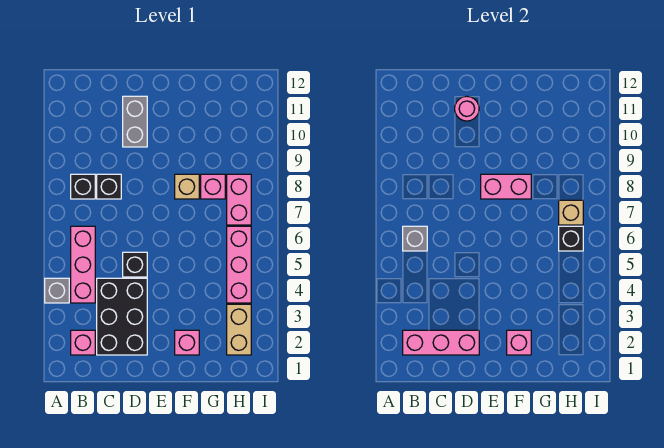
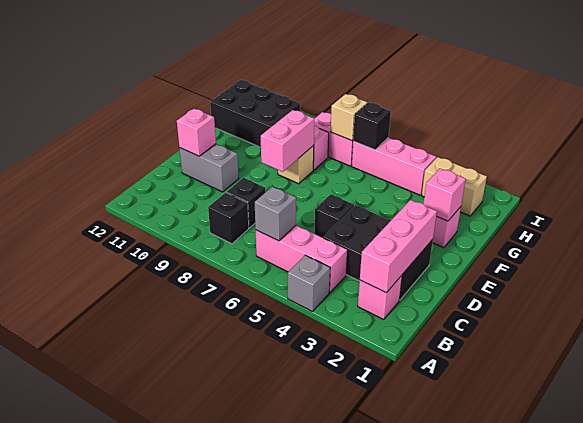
pink round brick D11 level 2 -> pink brick D11 level 2
none -> black brick G10:H12 level 1

